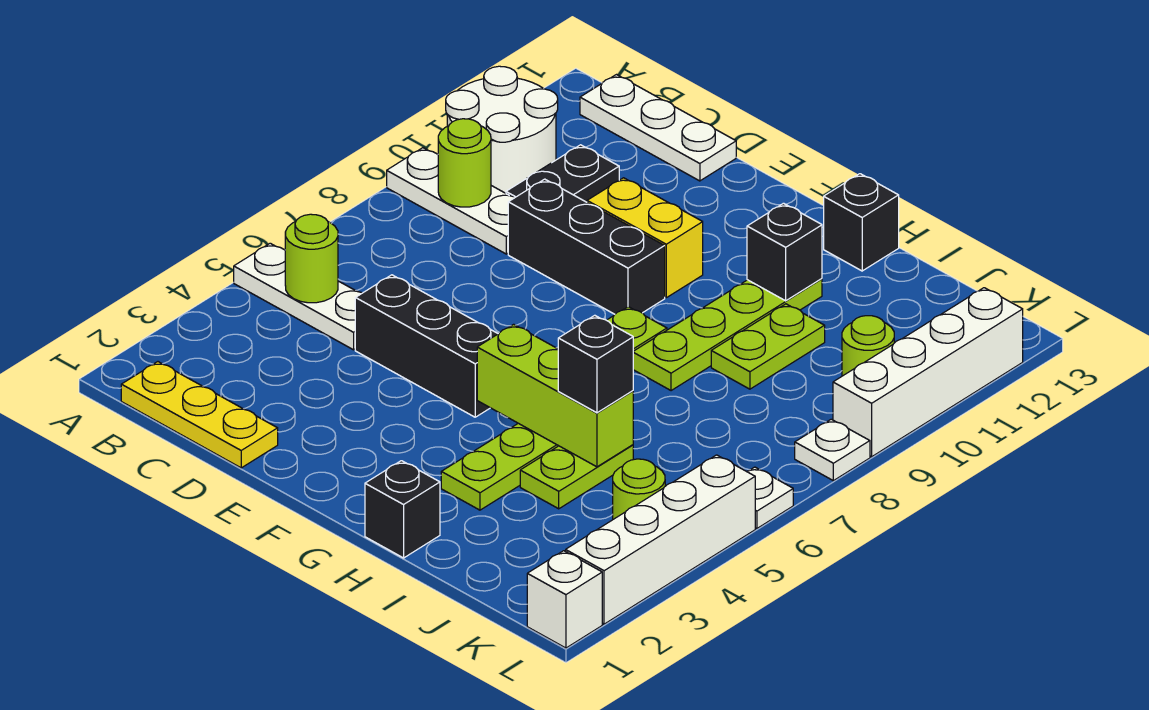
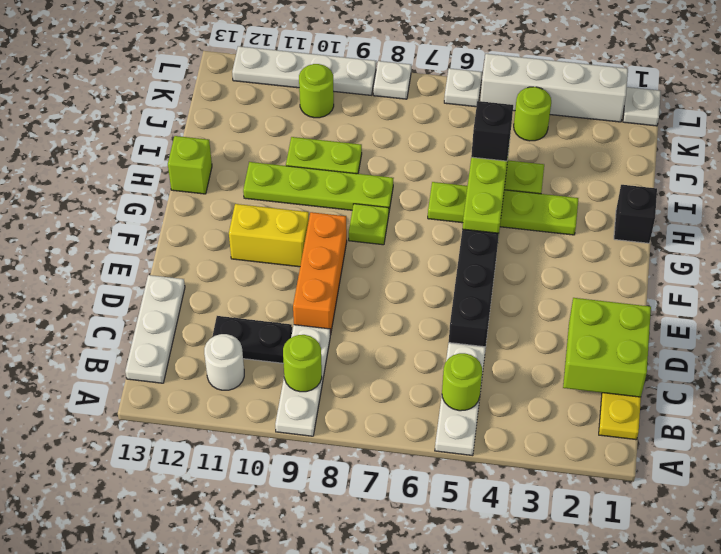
white round brick A10:B11 level 1 -> white round brick B11 level 1
none -> lime brick C1:D2 level 2
black brick D9:F9 level 1 -> orange brick D9:F9 level 1
yellow brick E10:F10 level 1 -> yellow brick F10:F11 level 1
black brick H11 level 2 -> none
black brick H13 level 1 -> lime brick H13 level 1
white brick L1 level 1 -> white plate L1 level 1
white brick L9:L12 level 1 -> white plate L9:L12 level 1

